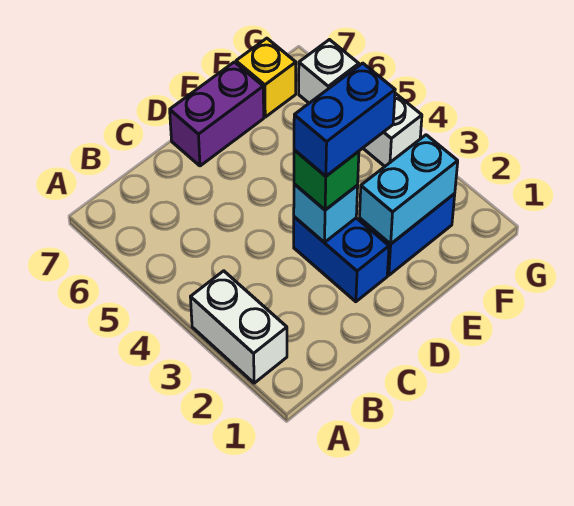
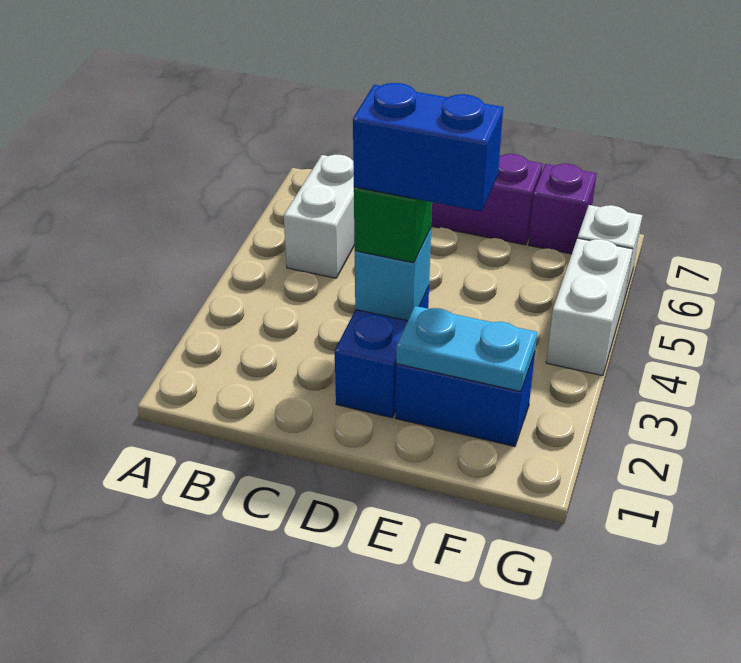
white brick A2:A3 level 1 -> white brick B5:B6 level 1
cyan brick E2:F2 level 2 -> cyan plate E2:F2 level 2
yellow brick F7 level 1 -> purple brick F7 level 1

